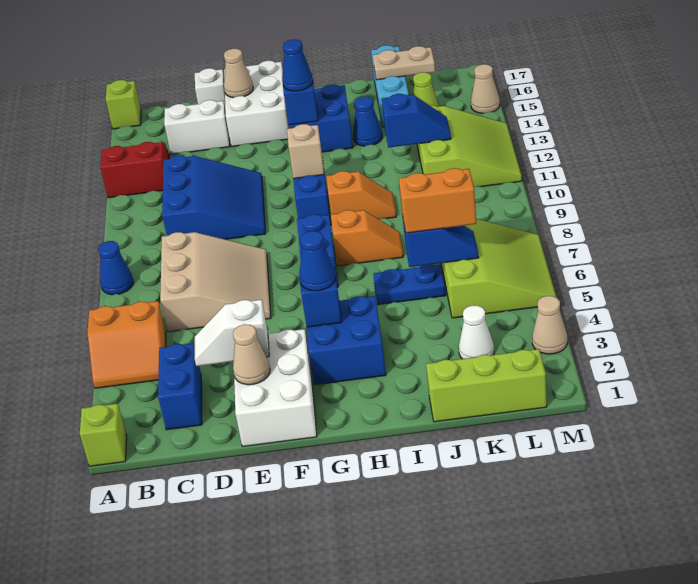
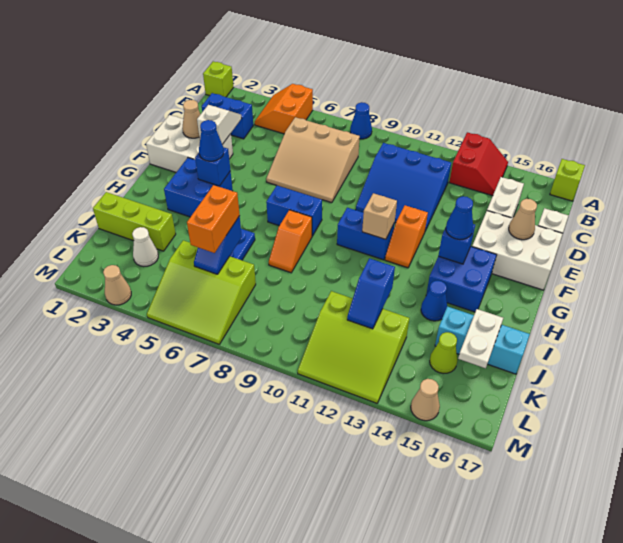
orange slope H10:I10 level 1 top H -> orange slope F12:G12 level 1 top F
lime brick J1:L1 level 1 -> lime brick J1:J3 level 1
tan plate J16:K16 level 2 -> white plate J16:K16 level 2

